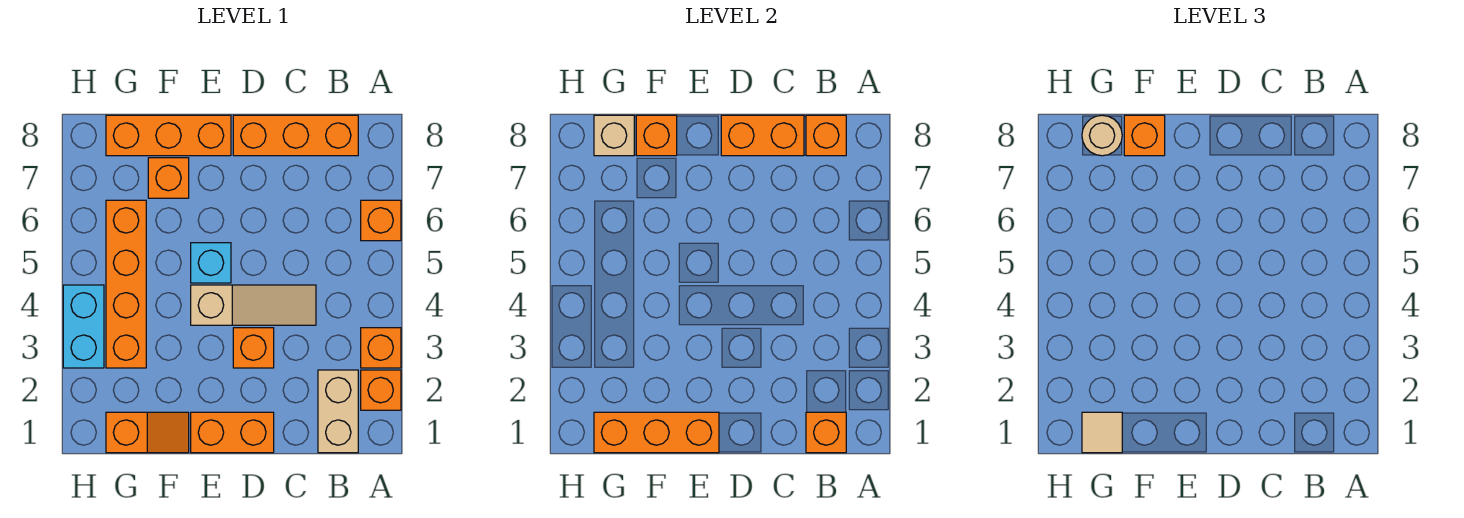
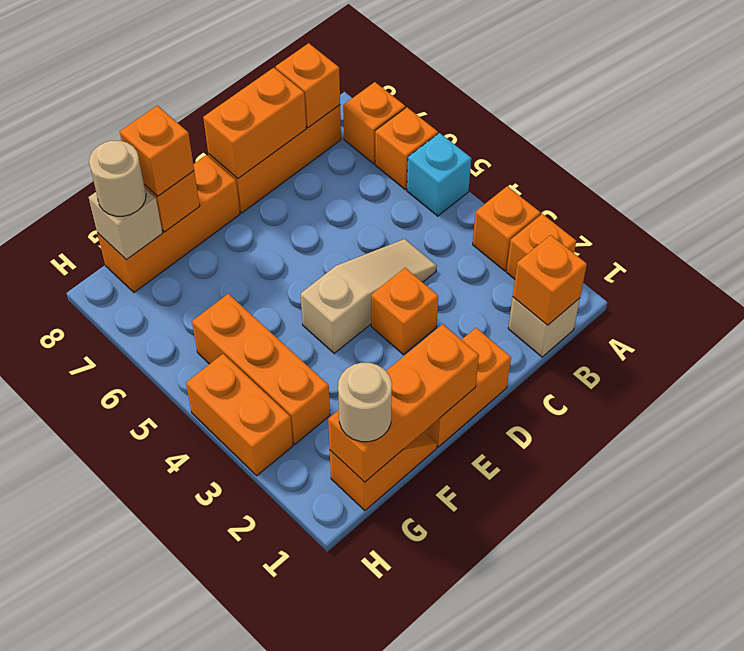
tan brick B1:B2 level 1 -> tan brick B1 level 1
cyan brick E5 level 1 -> cyan brick A5 level 1
orange brick F7 level 1 -> orange brick A7 level 1
tan tile G1 level 3 -> tan round brick G1 level 3
orange brick G3:G6 level 1 -> orange brick G3:G5 level 1
cyan brick H3:H4 level 1 -> orange brick H3:H4 level 1

